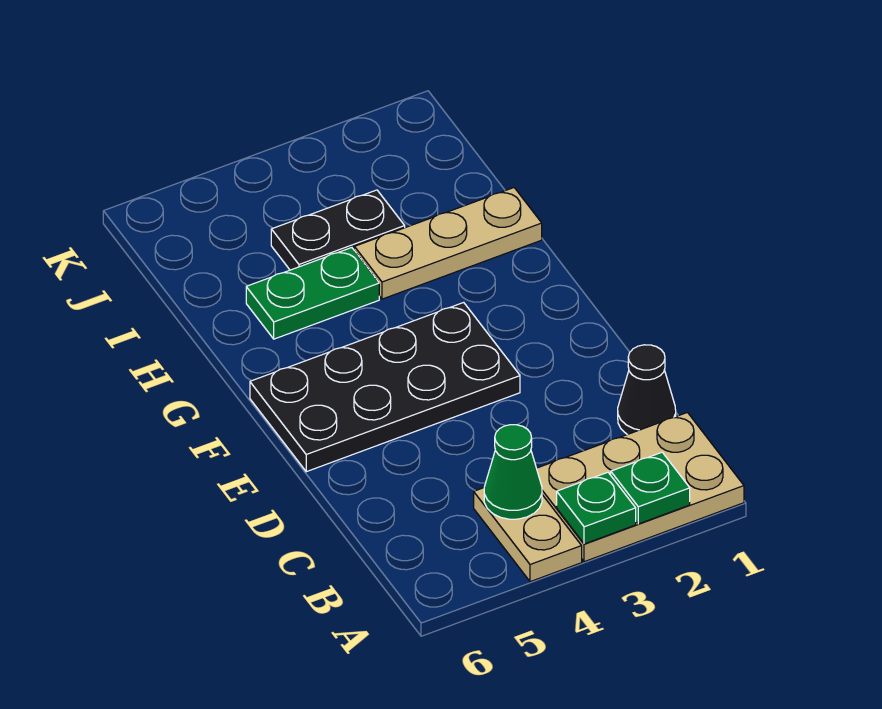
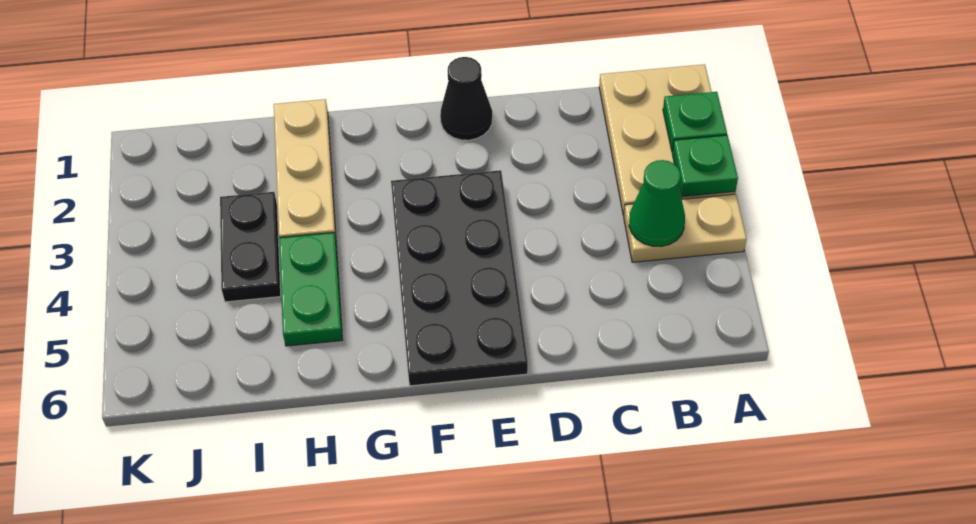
black cone C1 level 1 -> black cone E1 level 1

